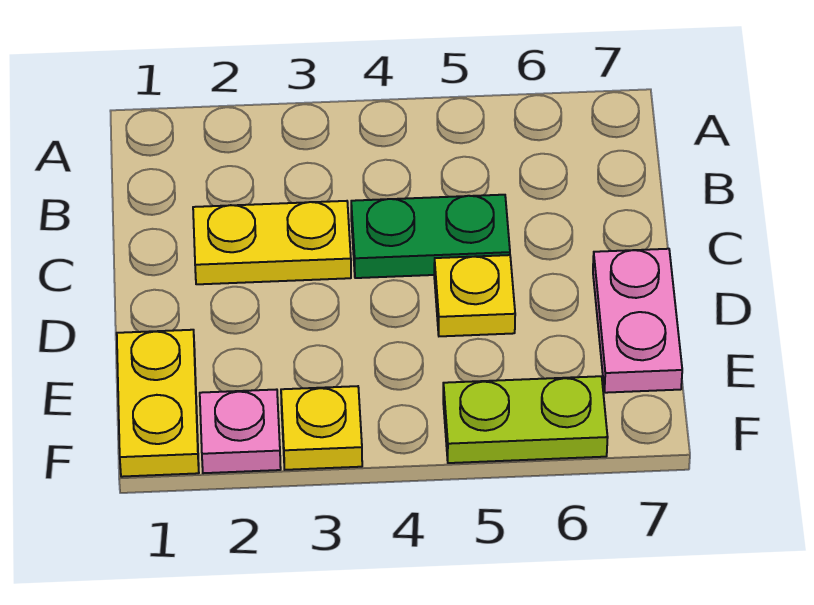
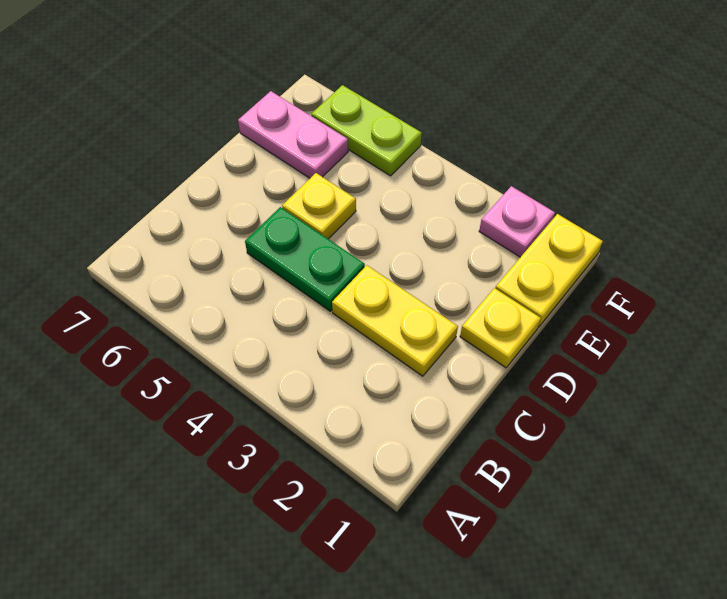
pink plate D7:E7 level 1 -> pink plate E6:E7 level 1
yellow plate F3 level 1 -> yellow plate D1 level 1

